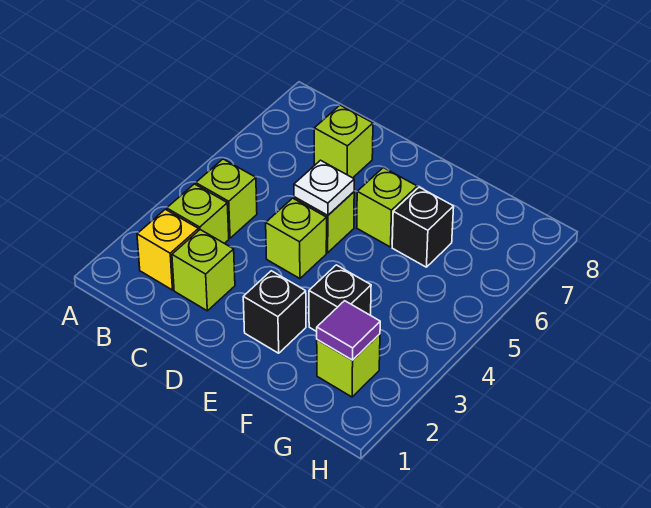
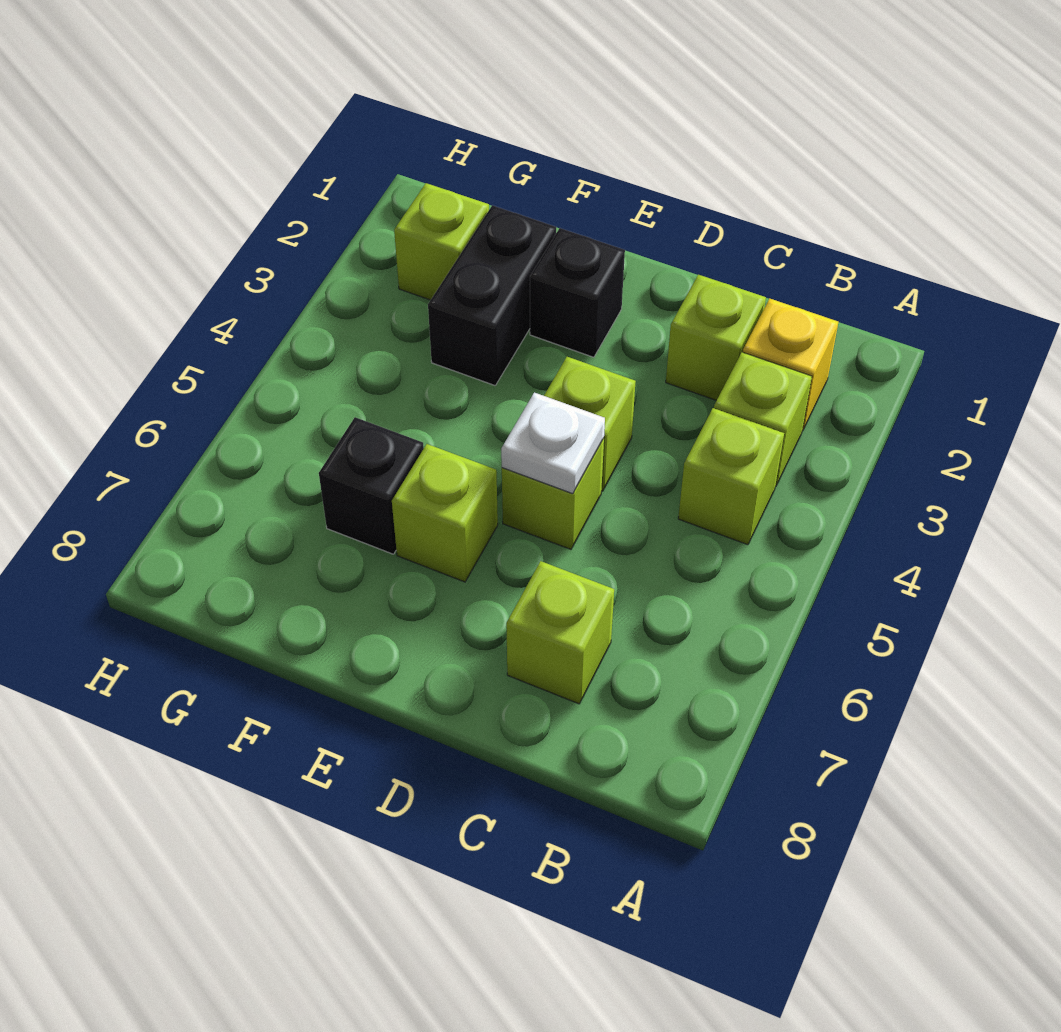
black brick F3 level 1 -> black brick F2:F3 level 1
purple tile G2 level 2 -> none

